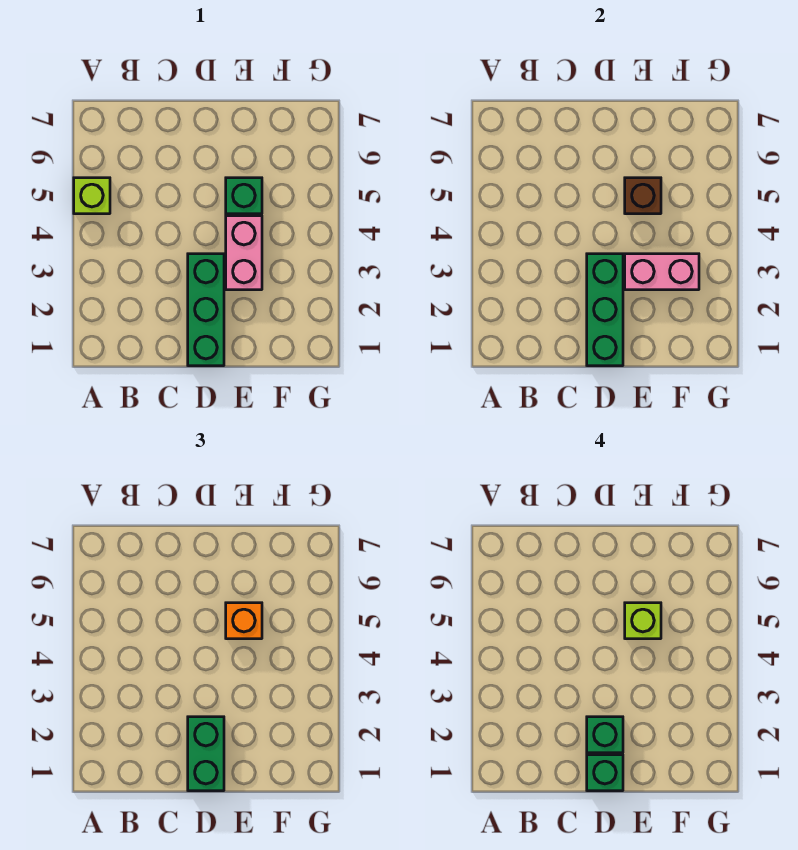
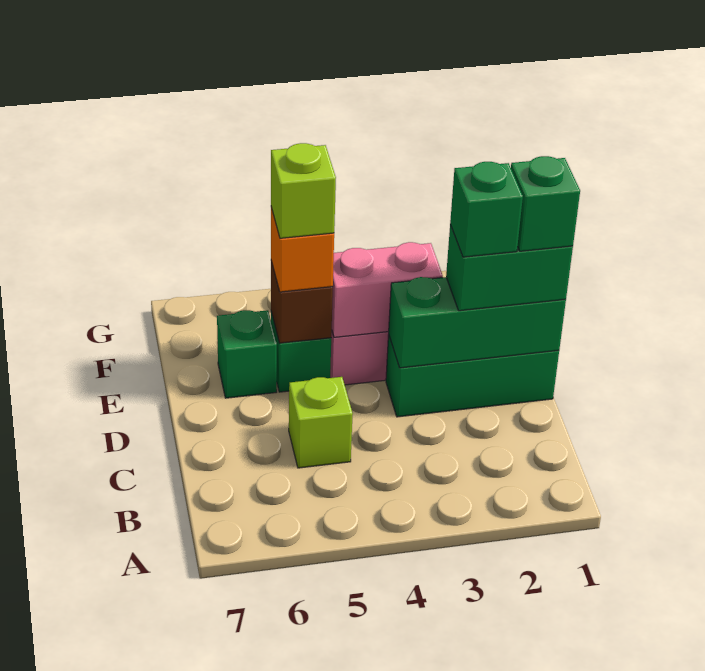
lime brick A5 level 1 -> lime brick C5 level 1
pink brick E3:F3 level 2 -> pink brick E3:E4 level 2
none -> green brick E6 level 1

